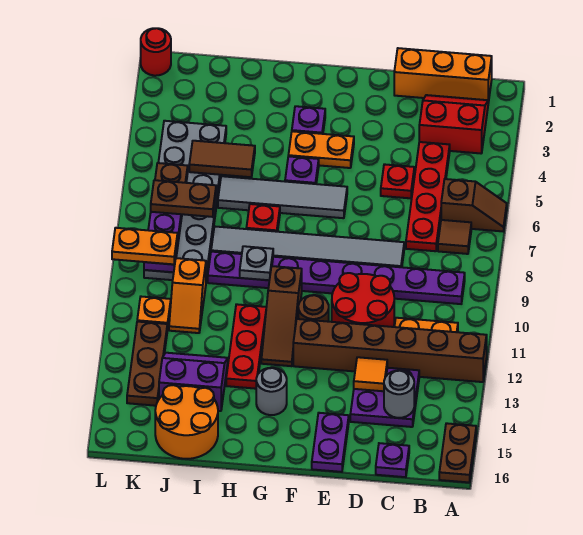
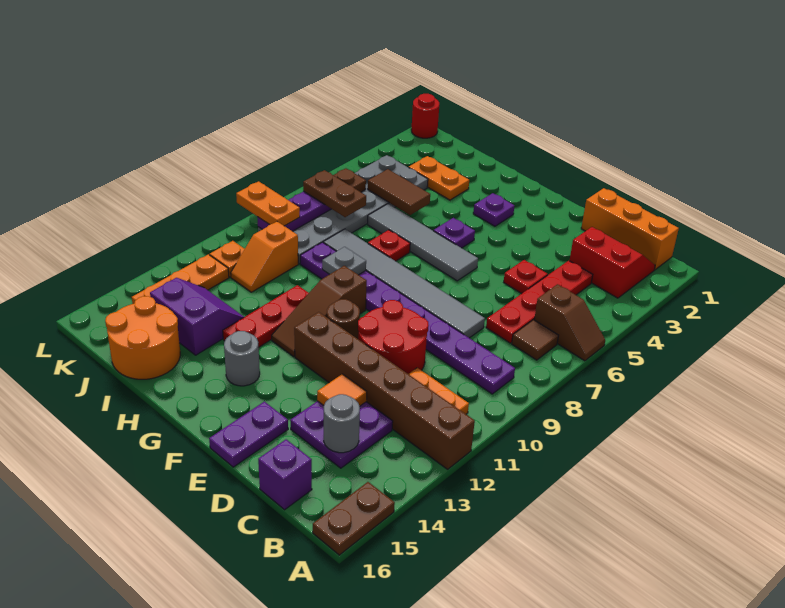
purple plate C16 level 1 -> purple brick C16 level 1
orange plate F4:G4 level 1 -> orange plate I3:J3 level 1
brown plate K12:K14 level 1 -> orange plate K12:K14 level 1

